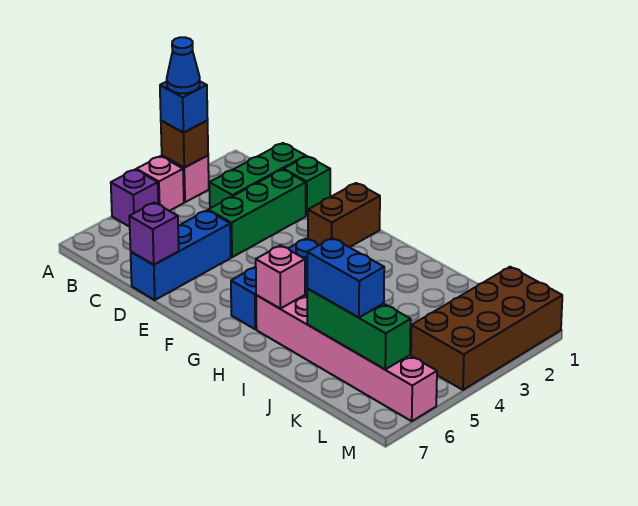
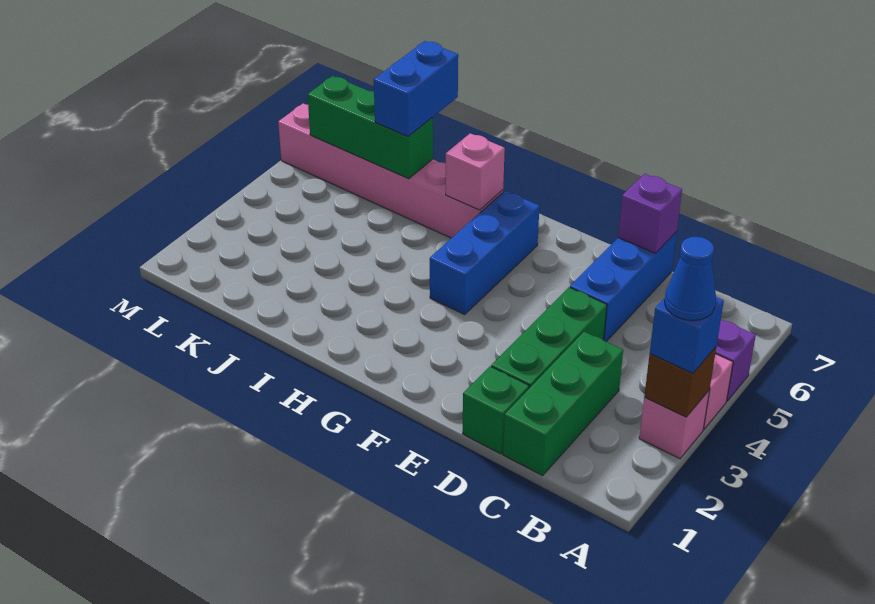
brown brick F1:F2 level 1 -> none
blue brick J6:K6 level 3 -> blue brick J6:J7 level 3
brown brick L1:M4 level 1 -> none

